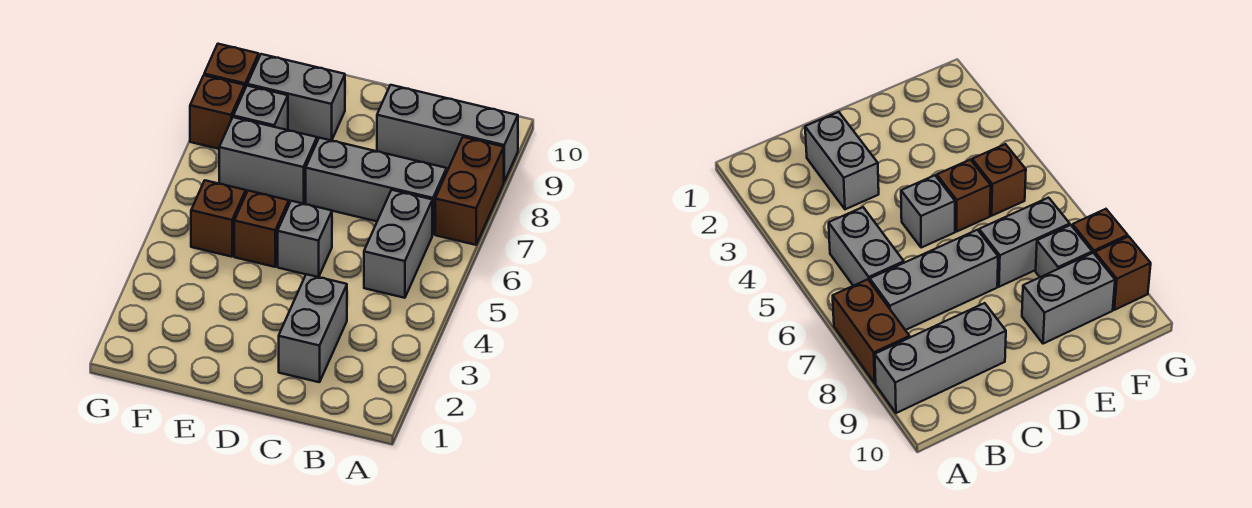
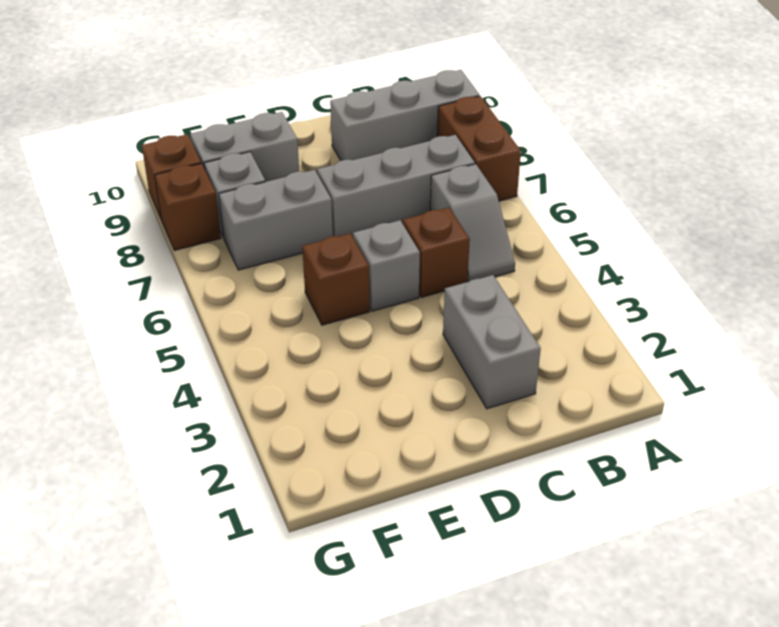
grey brick B5:B6 level 1 -> grey slope B5:B6 level 1 top 6
brown brick F5 level 1 -> brown brick C5 level 1

